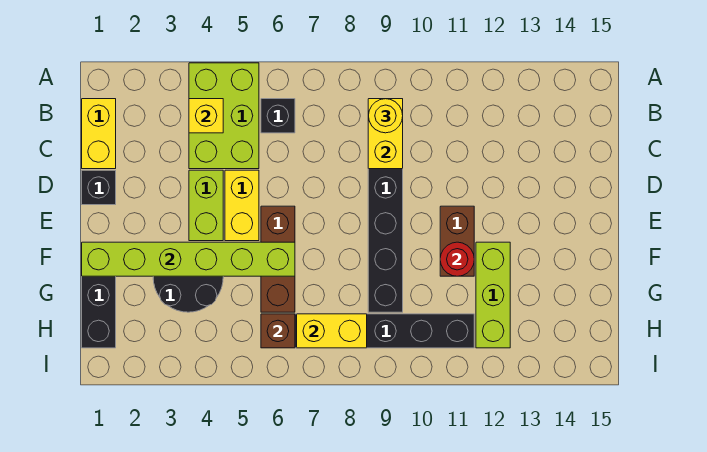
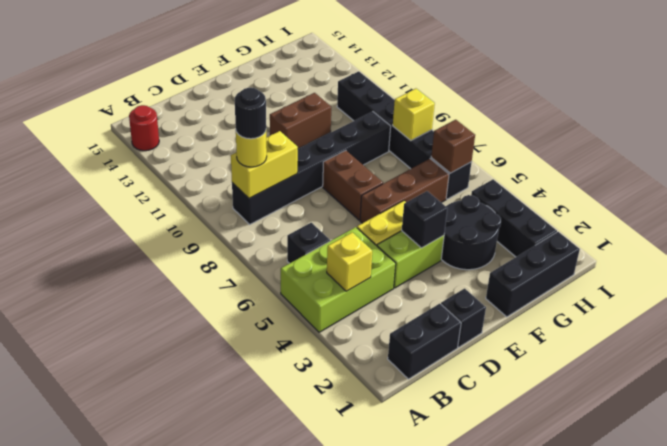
yellow brick B1:C1 level 1 -> black brick B1:C1 level 1
none -> black round brick B9 level 4
none -> black brick E4 level 2
none -> brown brick E7:E8 level 1
lime brick F1:F6 level 2 -> none
red round brick F11 level 2 -> red round brick A14 level 1
lime brick F12:H12 level 1 -> none
none -> black brick H2:H4 level 1
yellow brick H7:H8 level 2 -> yellow brick H8 level 2

